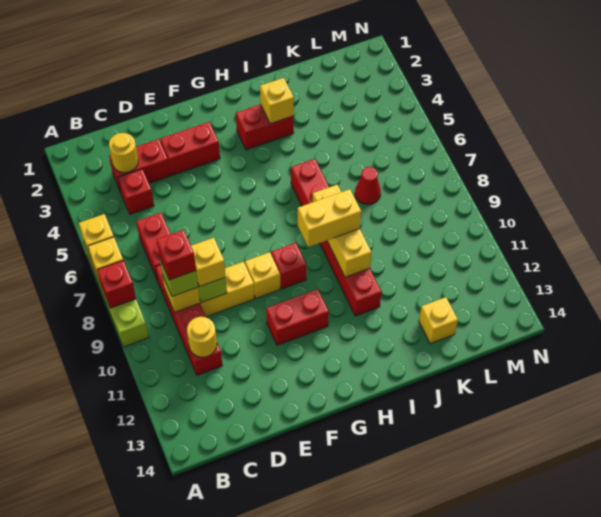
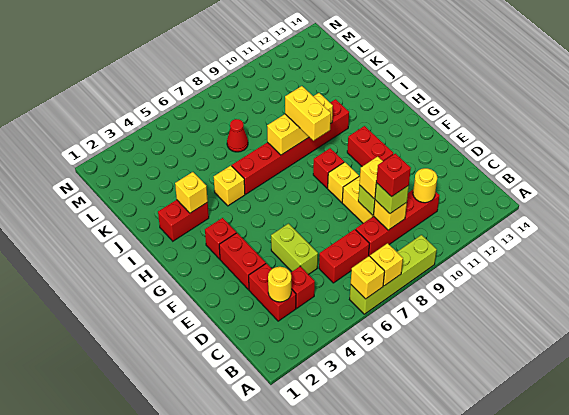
red brick A8 level 2 -> red brick G3 level 1
none -> lime brick D5:E5 level 1
red brick H3:I3 level 1 -> red brick I2:I3 level 1
yellow brick K13 level 1 -> yellow brick I5 level 1

